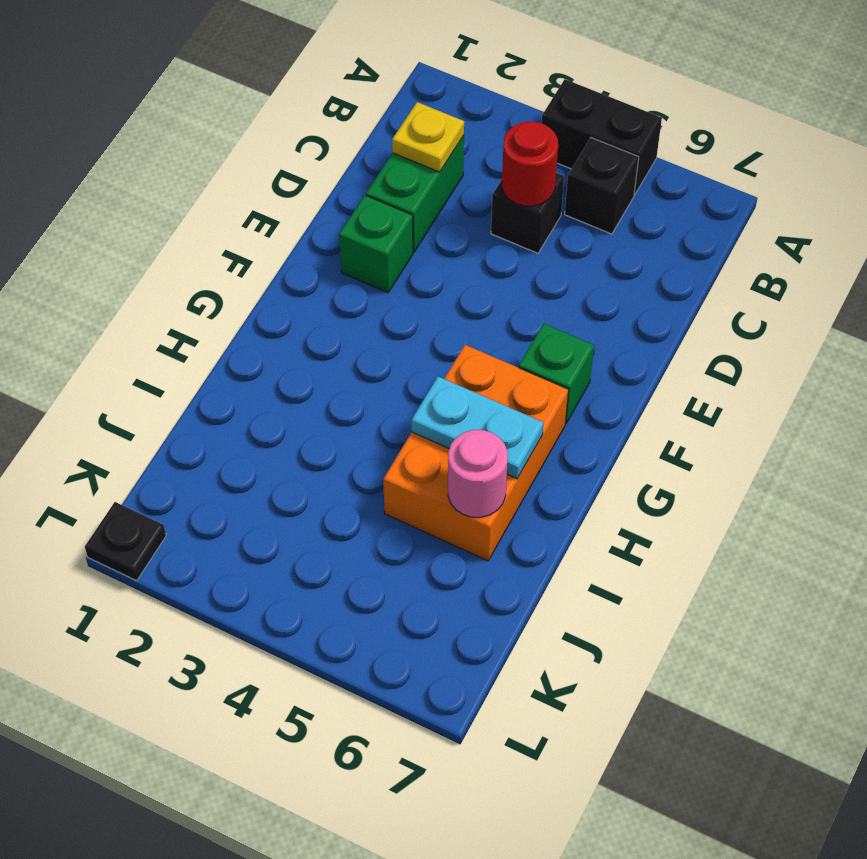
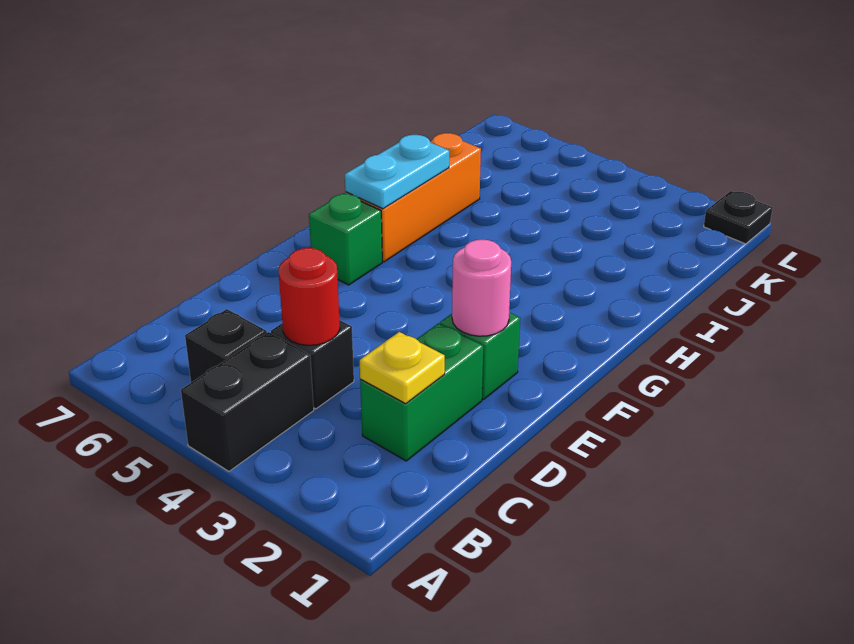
black brick A4:A5 level 1 -> black brick A4:B4 level 1
orange brick G5:I6 level 1 -> orange brick G6:I6 level 1
cyan plate H5:H6 level 2 -> cyan plate G6:H6 level 2
pink round brick I6 level 2 -> pink round brick E2 level 2

